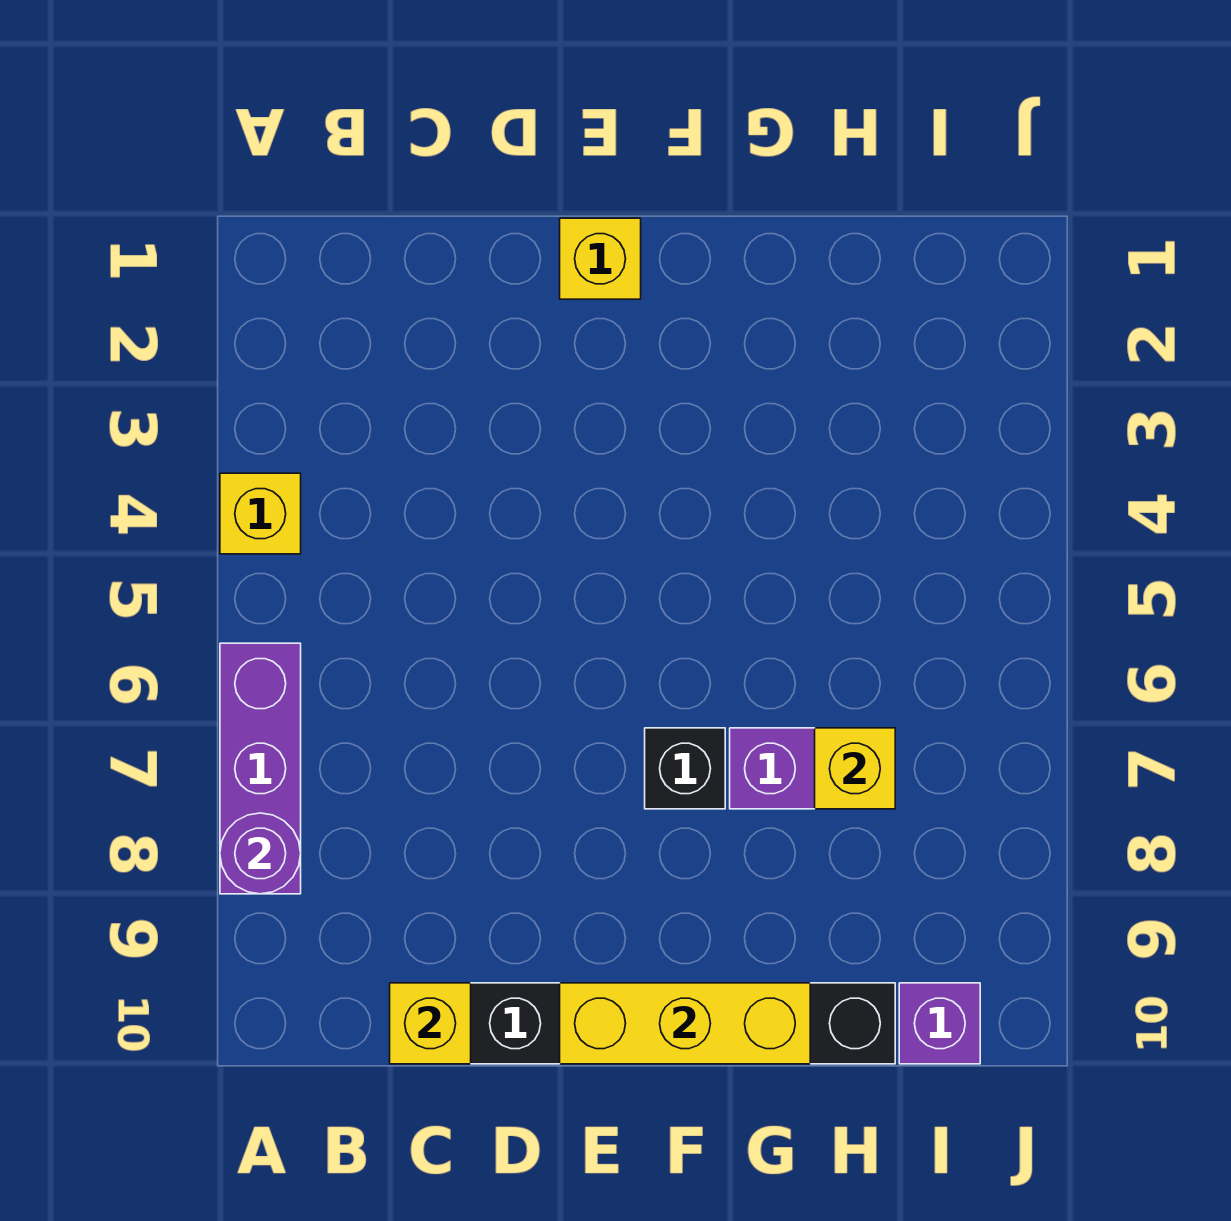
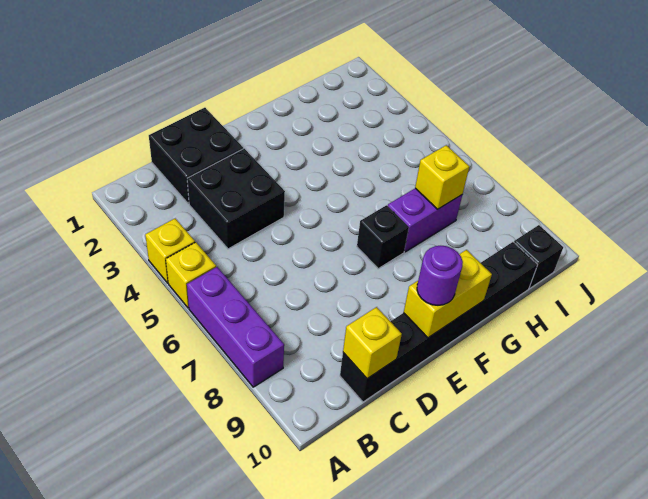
purple round brick A8 level 2 -> purple round brick E10 level 3
none -> black brick C1:D2 level 1
none -> black brick C3:D4 level 1
yellow brick E1 level 1 -> yellow brick A5 level 1
yellow brick E10:G10 level 2 -> yellow brick E10:F10 level 2
purple brick I10 level 1 -> black brick I10 level 1

